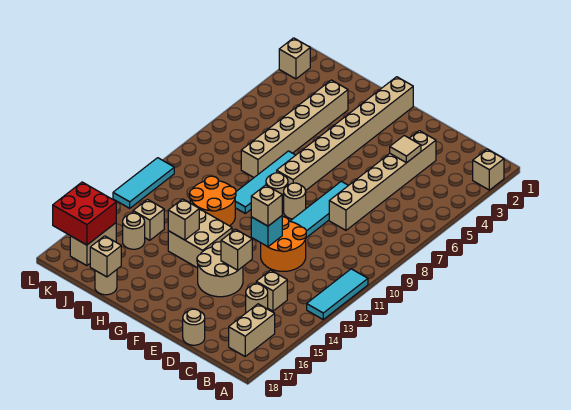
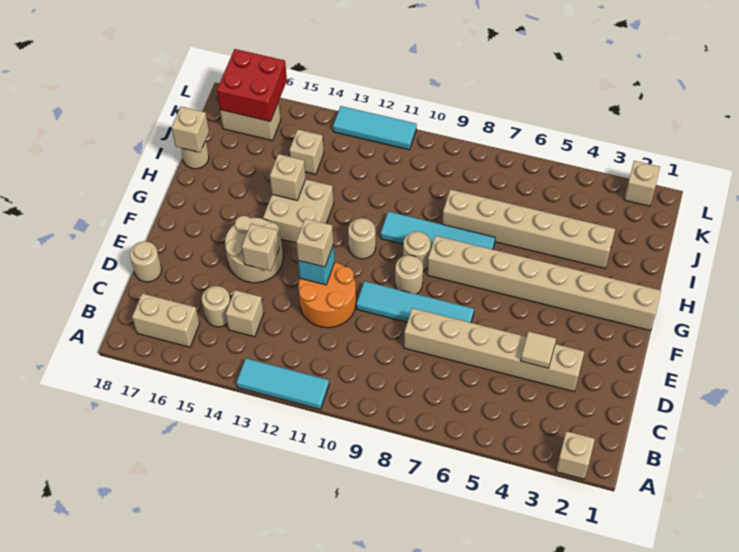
orange round brick H11:I12 level 1 -> none
tan round brick J15 level 1 -> tan round brick G11 level 1

